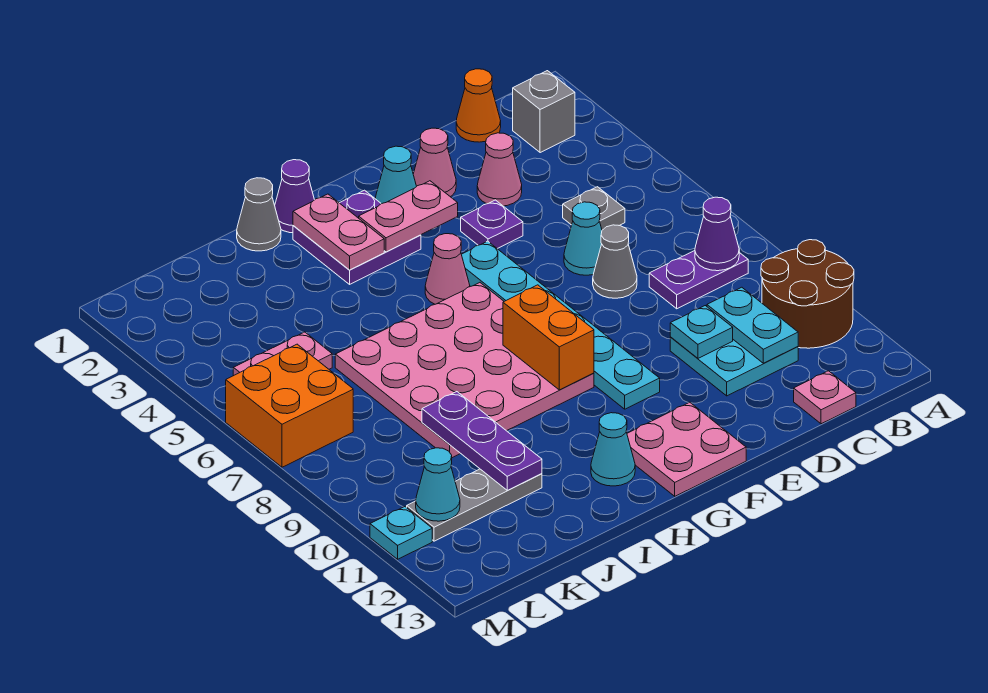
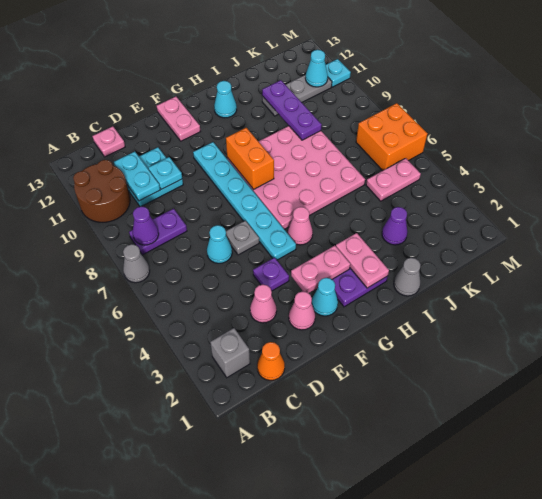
grey plate C5 level 1 -> grey plate E6 level 1
grey cone D7 level 1 -> grey cone A7 level 1
pink plate F12:G13 level 1 -> pink plate F12:F13 level 1
purple cone H1 level 1 -> purple cone J3 level 1

